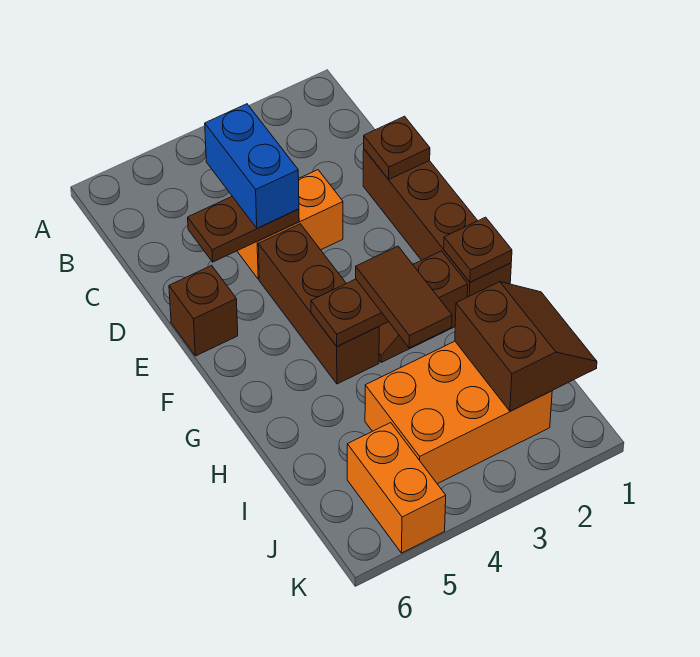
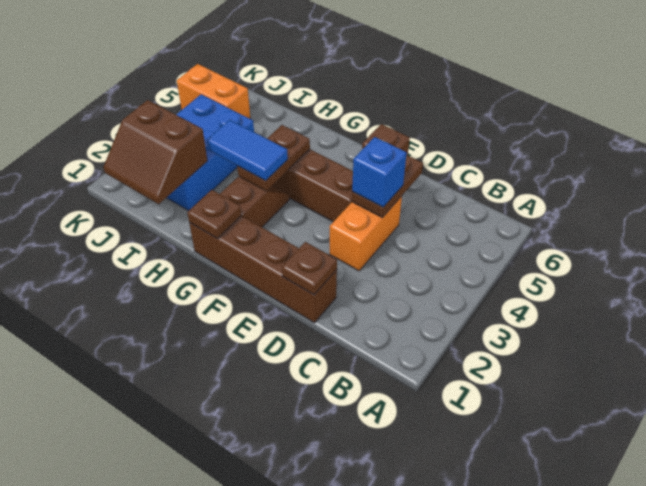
blue brick C4:D4 level 3 -> blue brick D4 level 3
brown tile G3:H3 level 3 -> blue tile G3:H3 level 3
orange brick I2:J4 level 1 -> blue brick I2:J4 level 1

